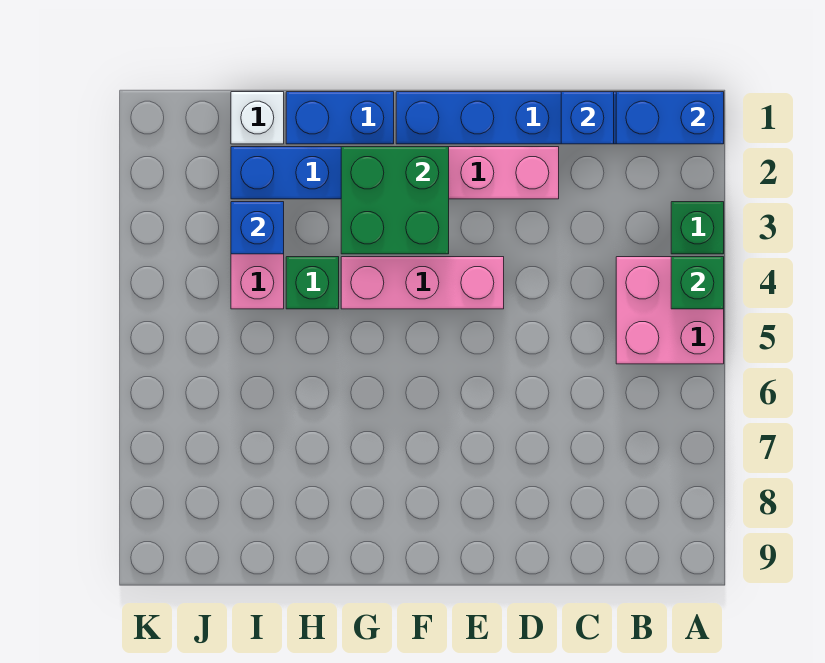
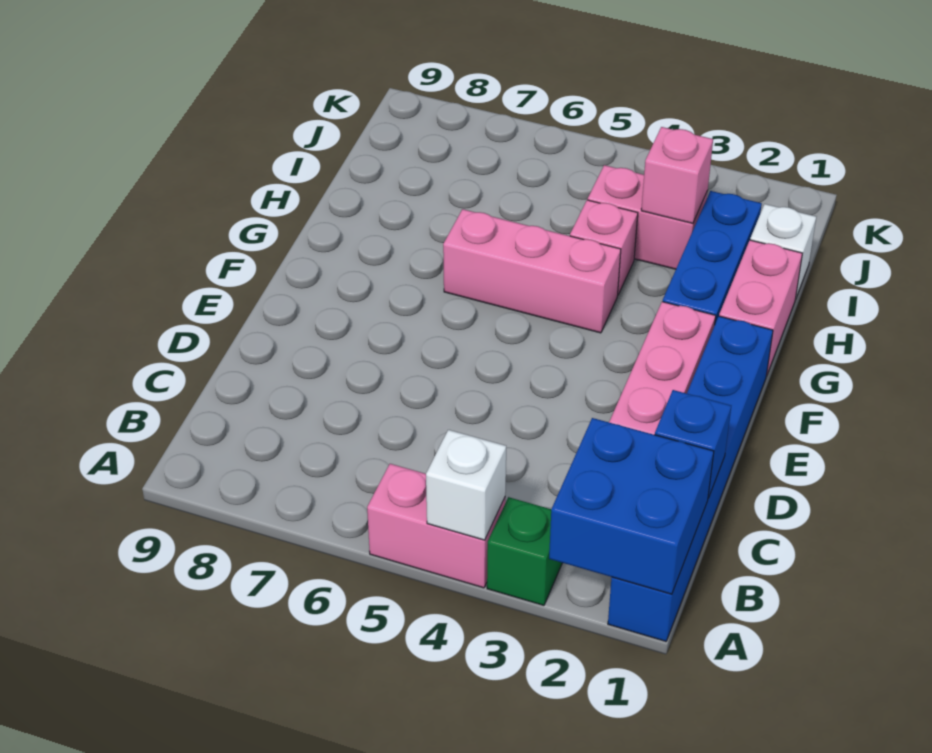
blue brick A1:B1 level 2 -> blue brick A1:B2 level 2
pink brick A4:B5 level 1 -> pink brick A4:A5 level 1
green brick A4 level 2 -> white brick A4 level 2
pink brick E4:G4 level 1 -> pink brick G4:G6 level 1
green brick F2:G3 level 2 -> none
blue brick G1:H1 level 1 -> pink brick G1:H1 level 1
green brick H4 level 1 -> pink brick H4 level 1
blue brick I3 level 2 -> pink brick I3 level 2

